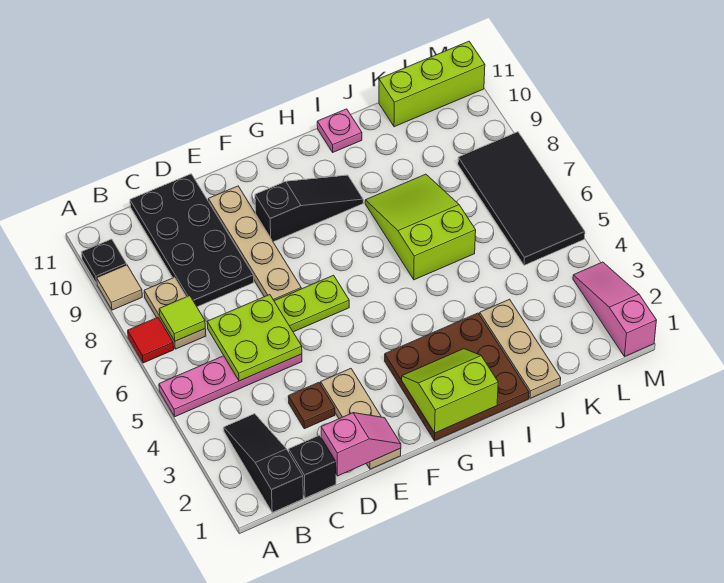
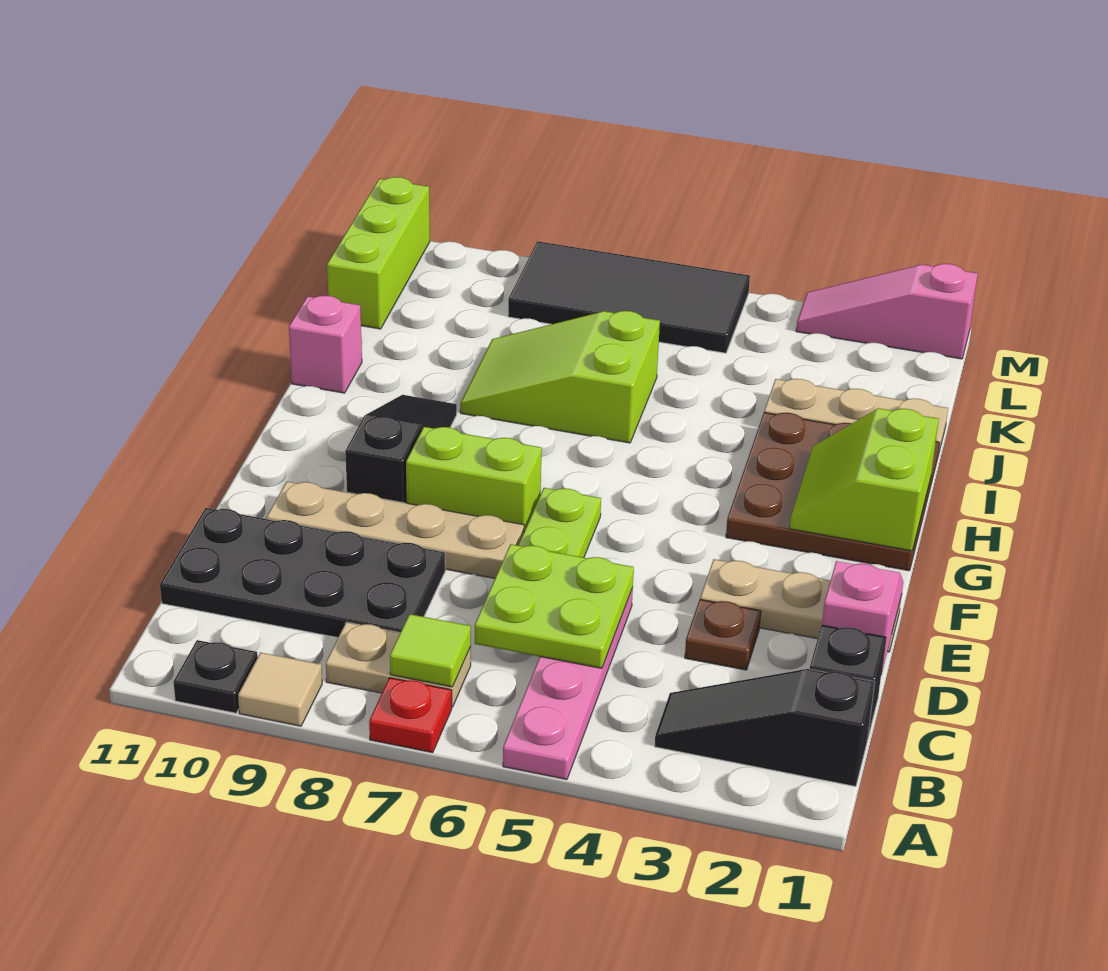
red tile A7 level 1 -> red plate A7 level 1
none -> lime brick F7:F8 level 1
pink plate I11 level 1 -> pink brick I11 level 1

